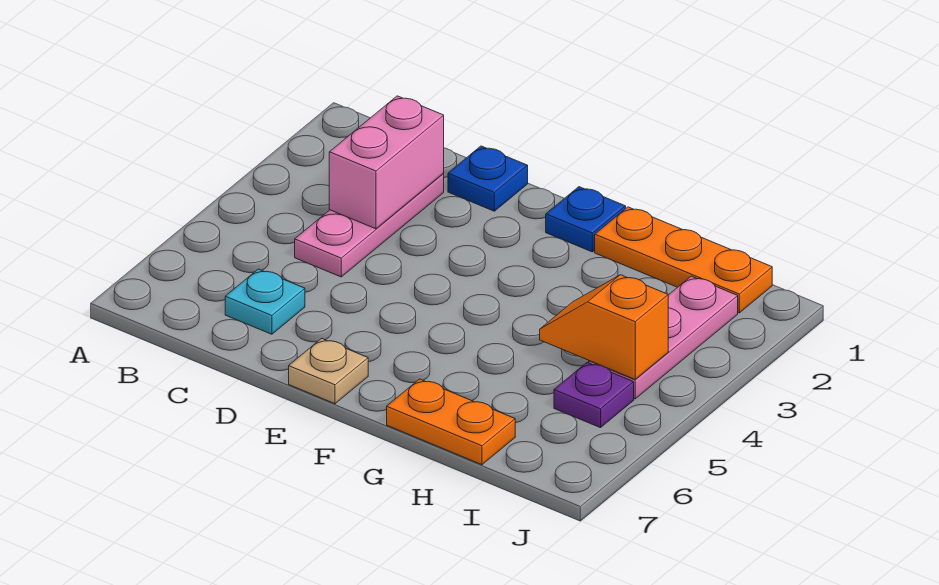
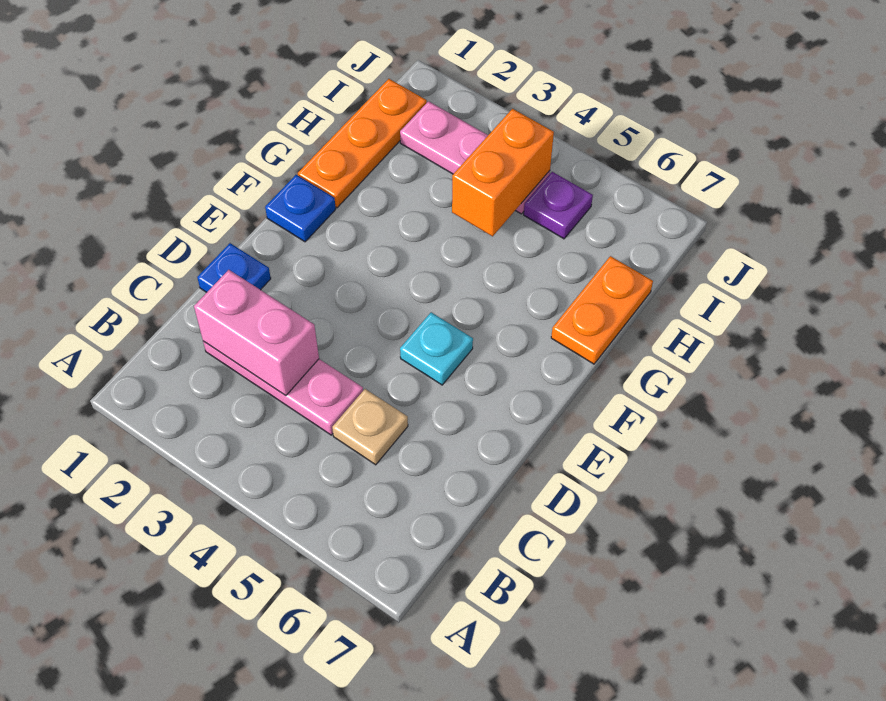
cyan plate C6 level 1 -> cyan plate E5 level 1
tan plate E7 level 1 -> tan plate C5 level 1
orange slope H4:I4 level 2 top I -> orange brick H4:I4 level 2

